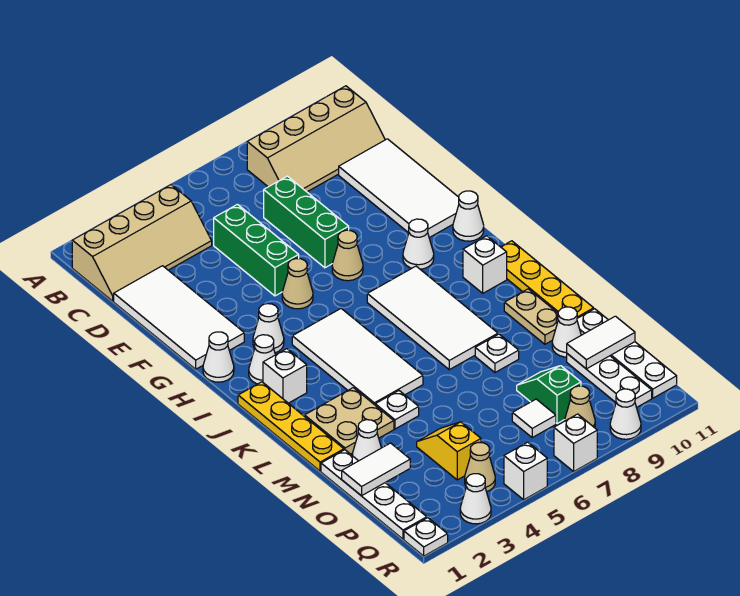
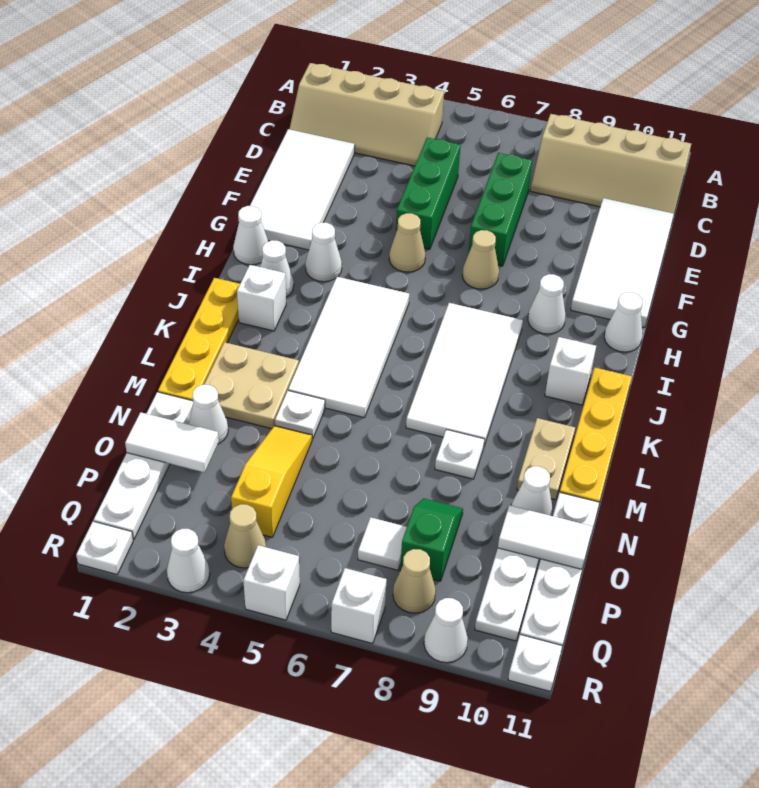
yellow slope O4:P4 level 1 top P -> yellow slope N4:P4 level 1 top P
none -> white plate R11 level 1

